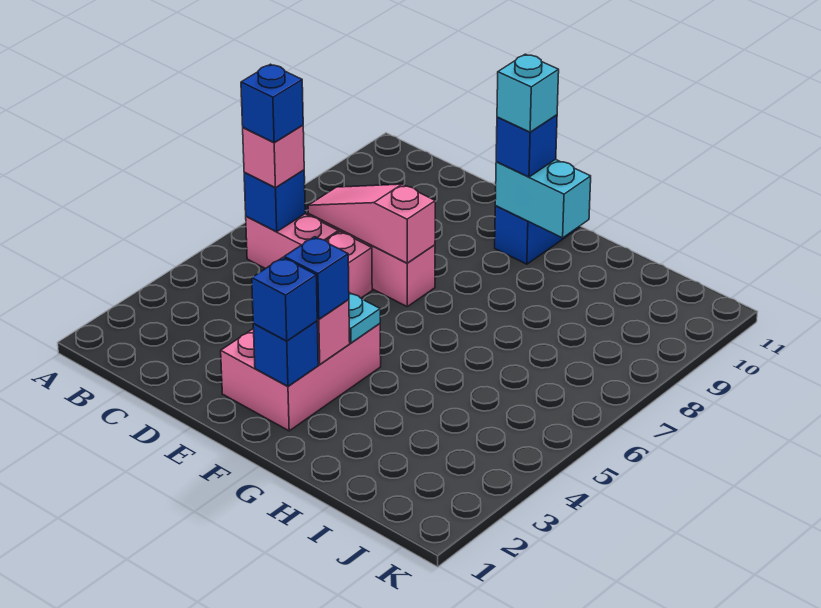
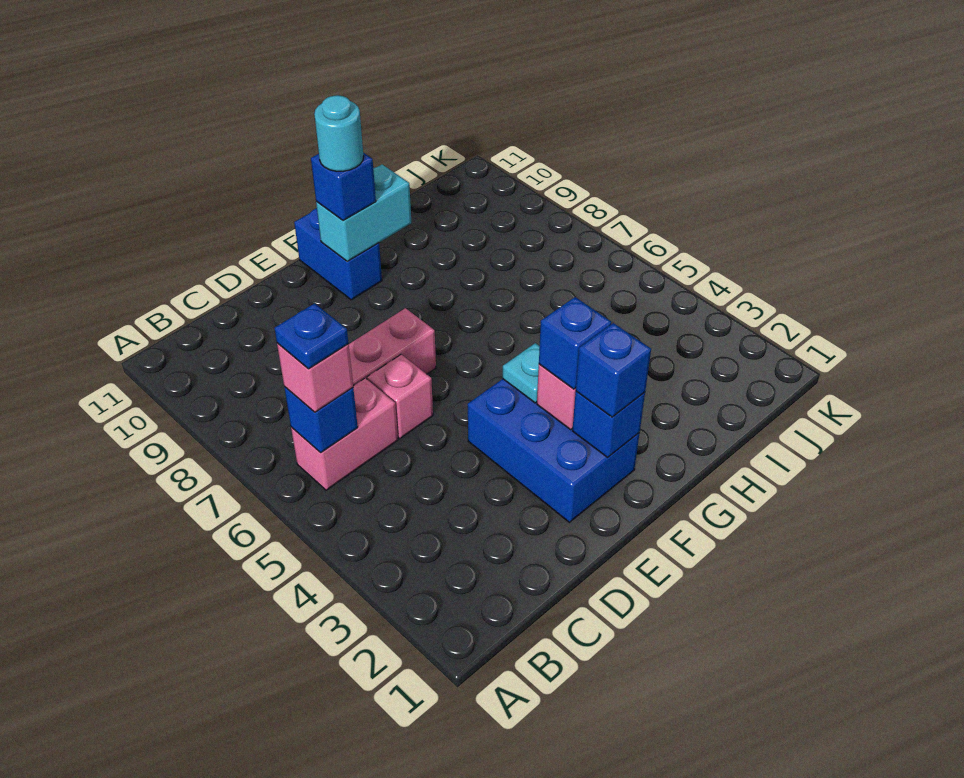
blue brick B6 level 4 -> blue plate B6 level 4
pink slope C7:E7 level 2 top E -> none
pink brick E2:F4 level 1 -> blue brick E2:F4 level 1
cyan brick F10 level 4 -> cyan round brick F10 level 4

